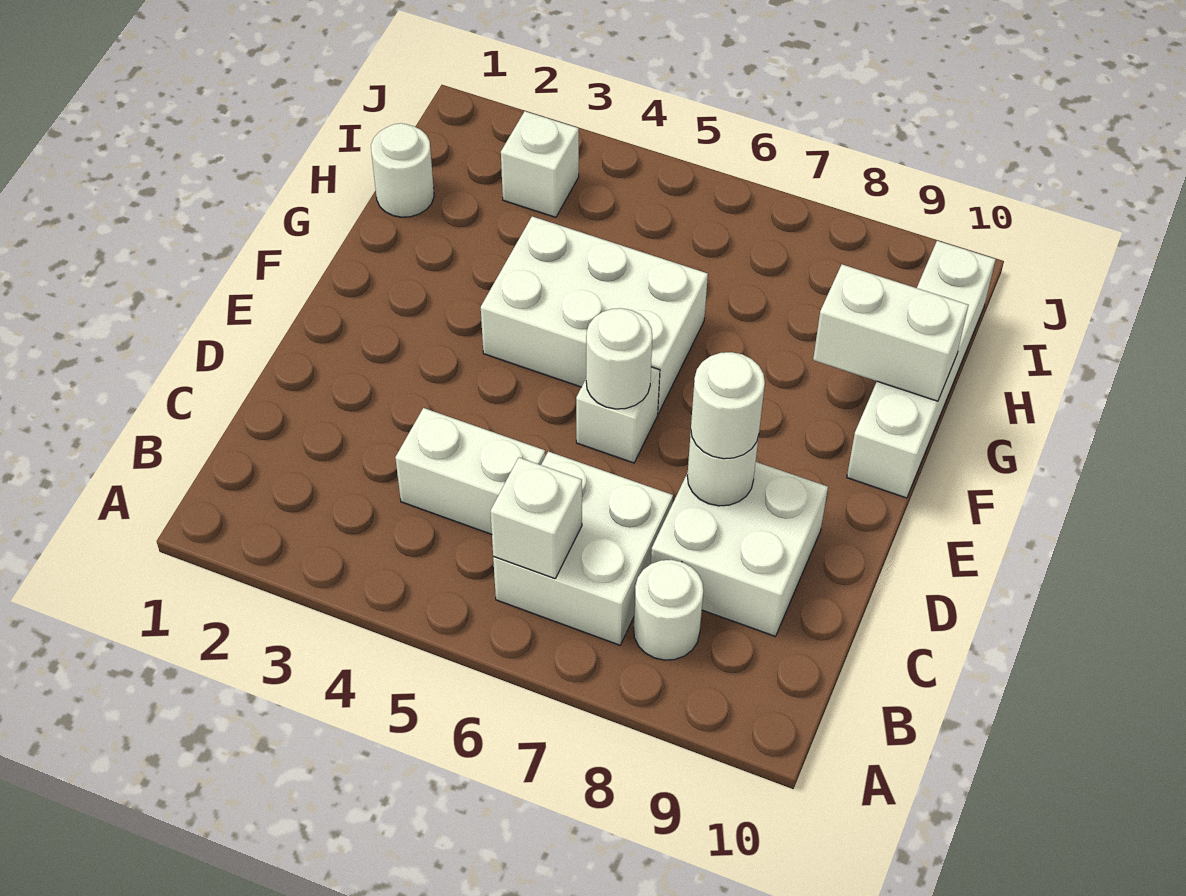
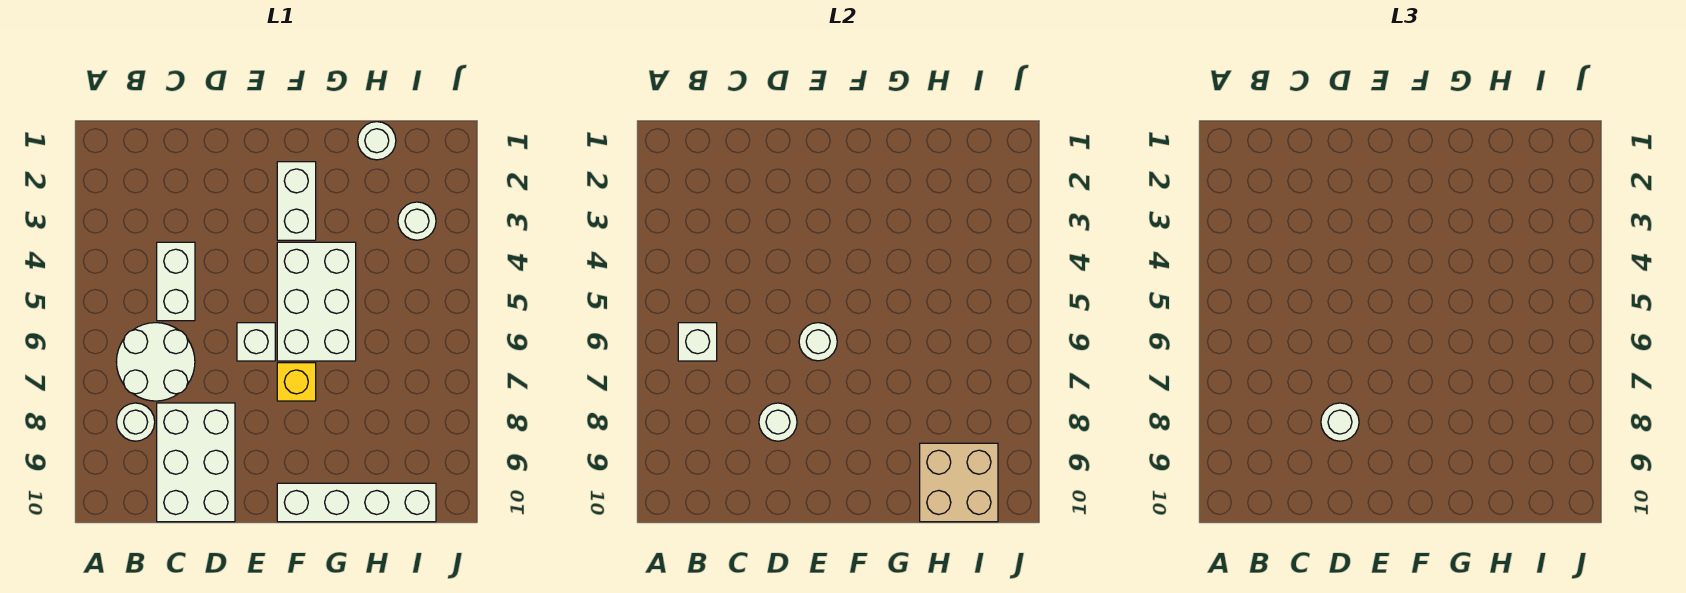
white brick B6:C7 level 1 -> white round brick B6:C7 level 1
white brick C8:D9 level 1 -> white brick C8:D10 level 1
none -> yellow brick F7 level 1
white brick G9:G10 level 2 -> white brick F2:F3 level 1
none -> tan brick H9:I10 level 2
white brick I3 level 1 -> white round brick I3 level 1

